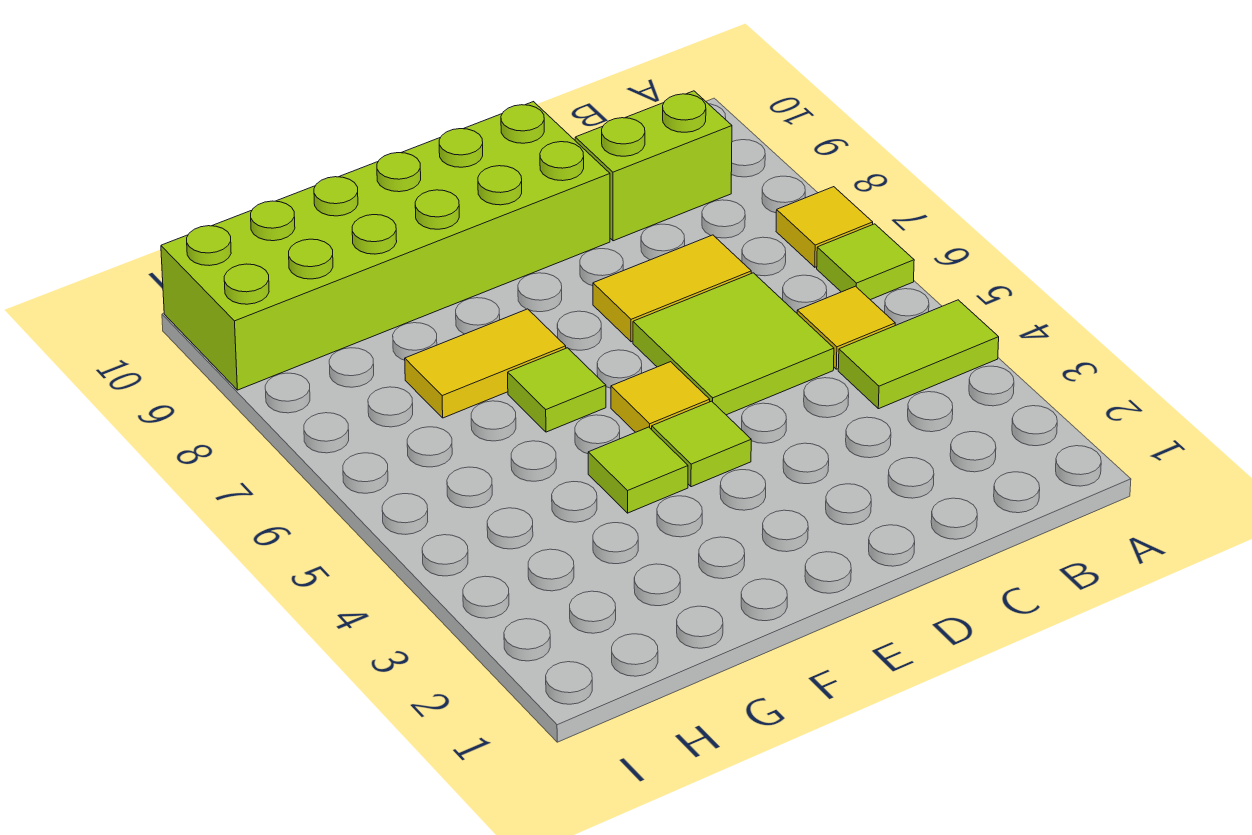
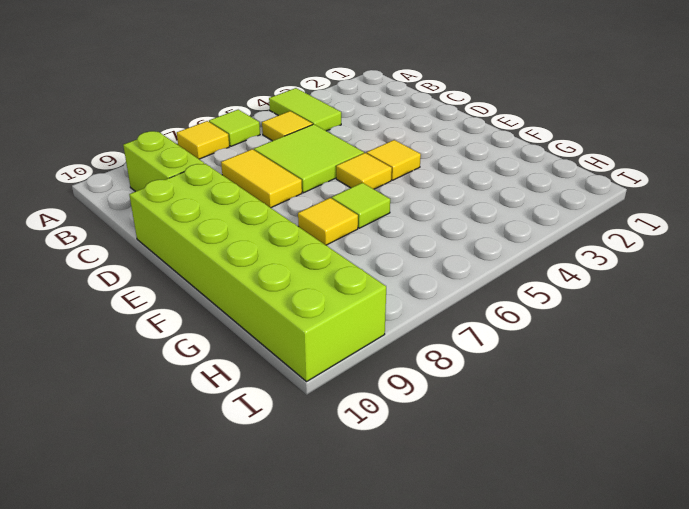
lime tile E4 level 1 -> yellow tile E4 level 1
lime tile F4 level 1 -> none
yellow tile F7:G7 level 1 -> yellow tile F7 level 1

